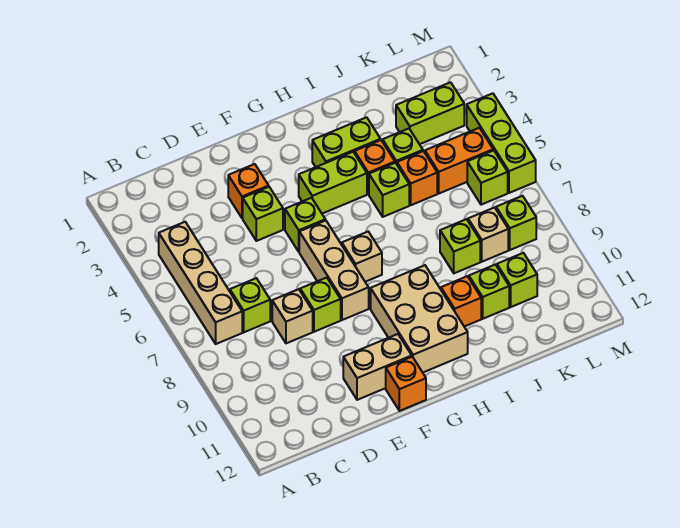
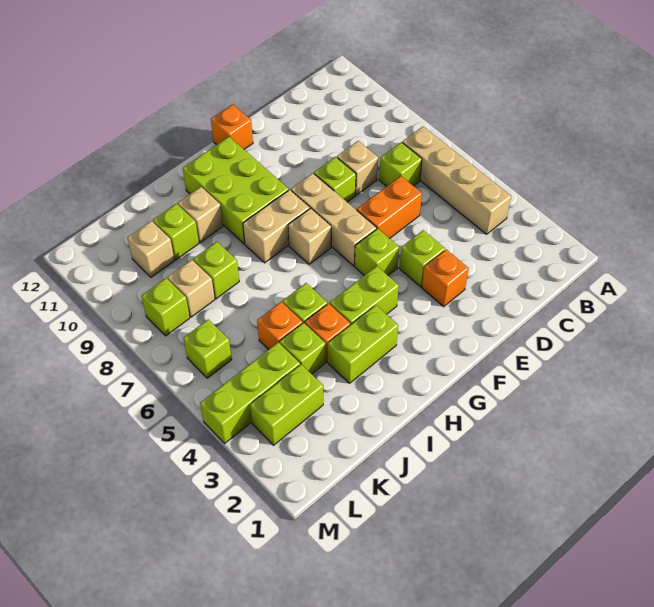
tan brick E11:F11 level 1 -> tan brick G8:H8 level 1
tan brick G9:H11 level 1 -> lime brick G9:H11 level 1
orange brick I10 level 1 -> tan brick I10 level 1
orange brick K5:L5 level 1 -> orange brick D6:E6 level 1
lime brick K10 level 1 -> tan brick K10 level 1
lime brick M4:M6 level 1 -> lime brick K4:M4 level 1

